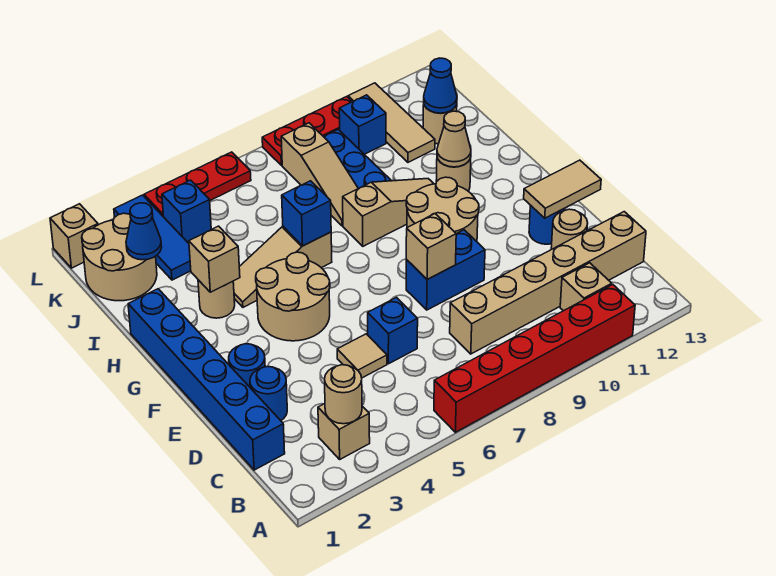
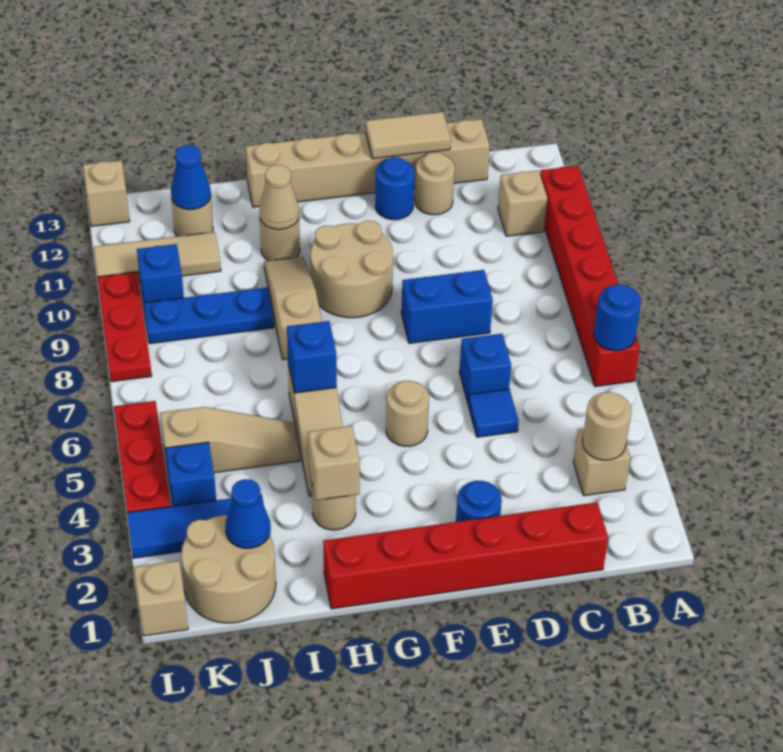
blue brick C1:H1 level 1 -> red brick C1:H1 level 1
tan brick C8:C13 level 1 -> tan brick C13:H13 level 1
blue round brick D2 level 1 -> blue round brick A6 level 2
tan tile D5 level 1 -> blue tile D5 level 1
blue brick E8:E9 level 1 -> blue brick D8:E8 level 1
tan brick E8 level 2 -> tan brick L13 level 1
tan tile E12:E13 level 2 -> tan tile D13:E13 level 2
tan round brick F4:G5 level 1 -> tan round brick F5 level 1
tan slope I8:K8 level 1 top K -> tan slope I5:K5 level 1 top K

